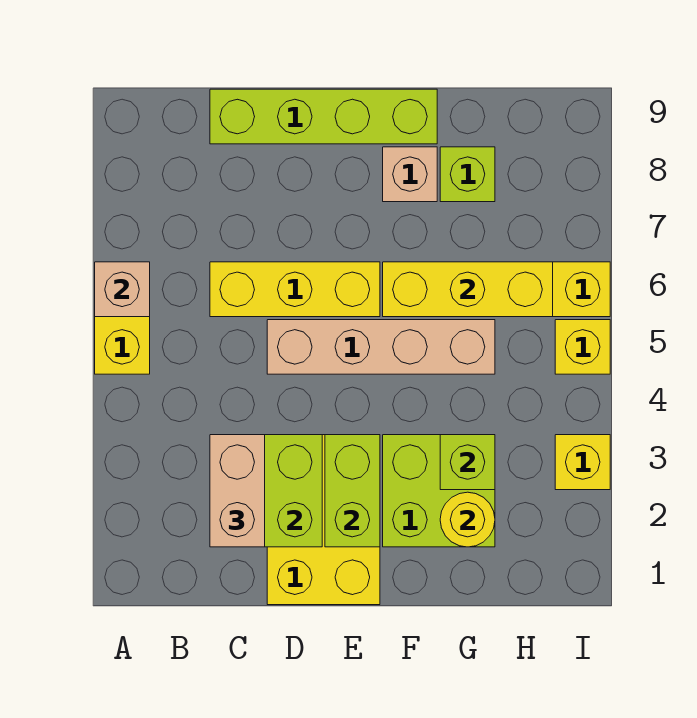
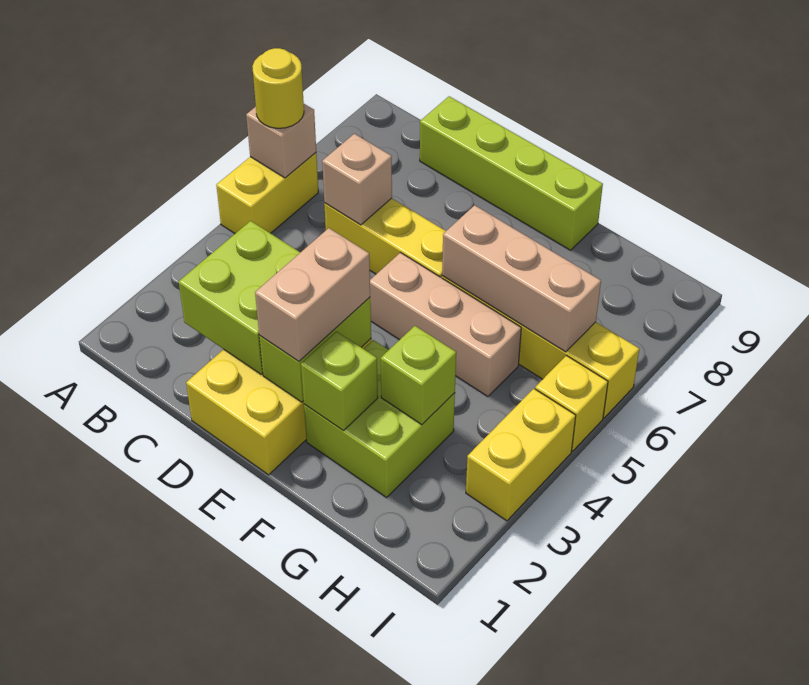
tan brick C2:C3 level 3 -> tan brick E2:E3 level 3
tan brick D5:G5 level 1 -> tan brick E5:G5 level 1
yellow brick F6:H6 level 2 -> tan brick F6:H6 level 2
tan brick F8 level 1 -> tan brick C6 level 2
yellow round brick G2 level 2 -> yellow round brick A6 level 3
lime brick G8 level 1 -> lime brick F2 level 2
yellow brick I3 level 1 -> yellow brick I3:I4 level 1

